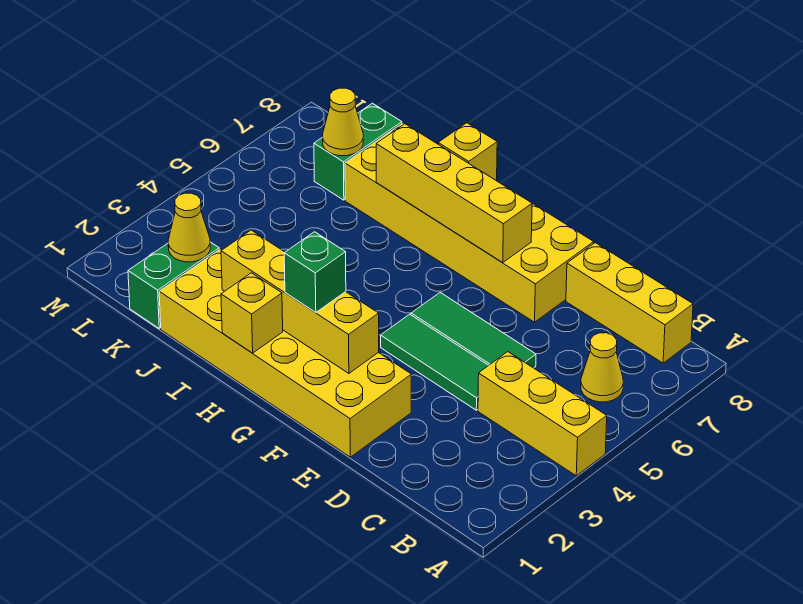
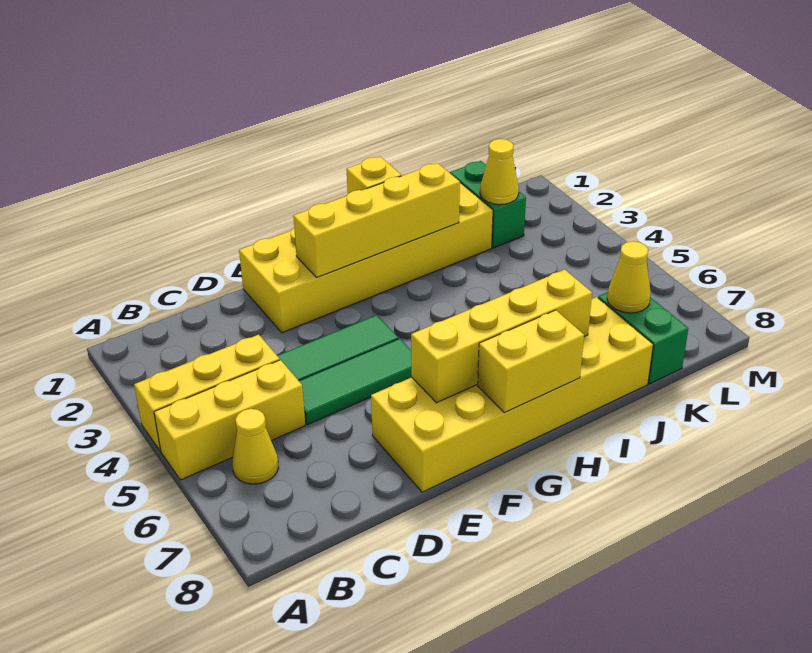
yellow brick B8:D8 level 1 -> yellow brick A5:C5 level 1
green brick G2 level 3 -> none
yellow brick H8 level 2 -> yellow brick G8:H8 level 2

